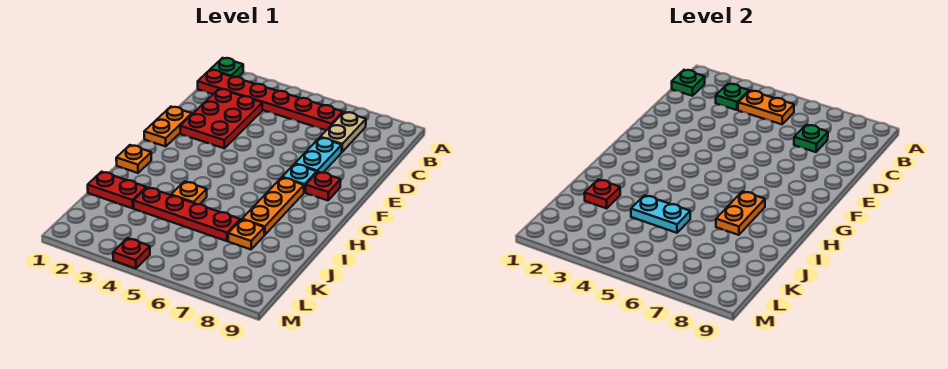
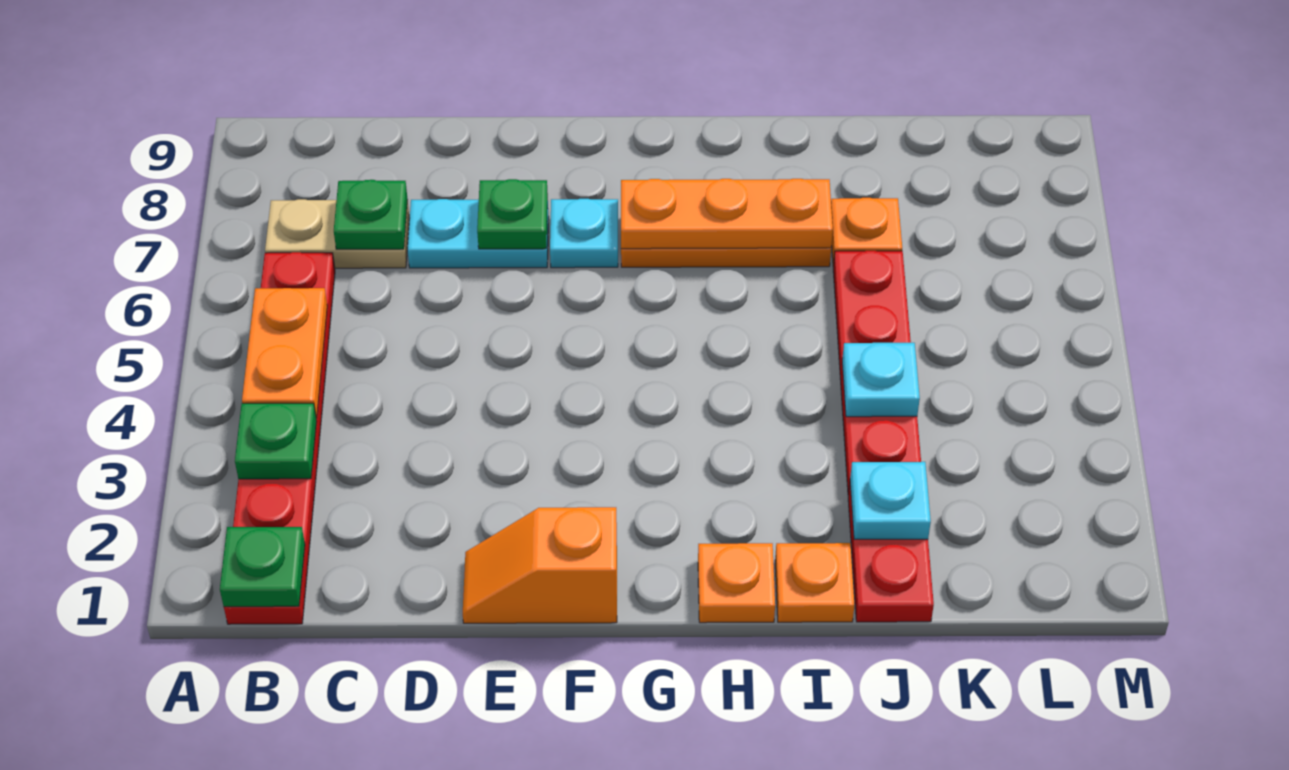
green plate A1 level 1 -> green plate E7 level 2
red plate C2:E3 level 1 -> none
orange plate E1:F1 level 1 -> orange slope E1:F1 level 1 top F
red plate F8 level 1 -> none
orange plate H7:I7 level 2 -> orange plate G7:I7 level 2
orange plate I4 level 1 -> orange plate I1 level 1
red plate J2 level 2 -> cyan plate J2 level 2
cyan plate J4:J5 level 2 -> cyan plate J4 level 2
red plate M4 level 1 -> none

